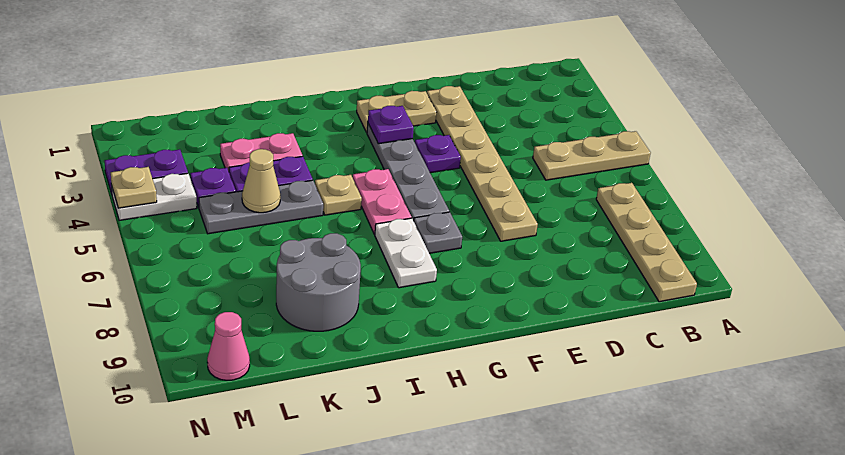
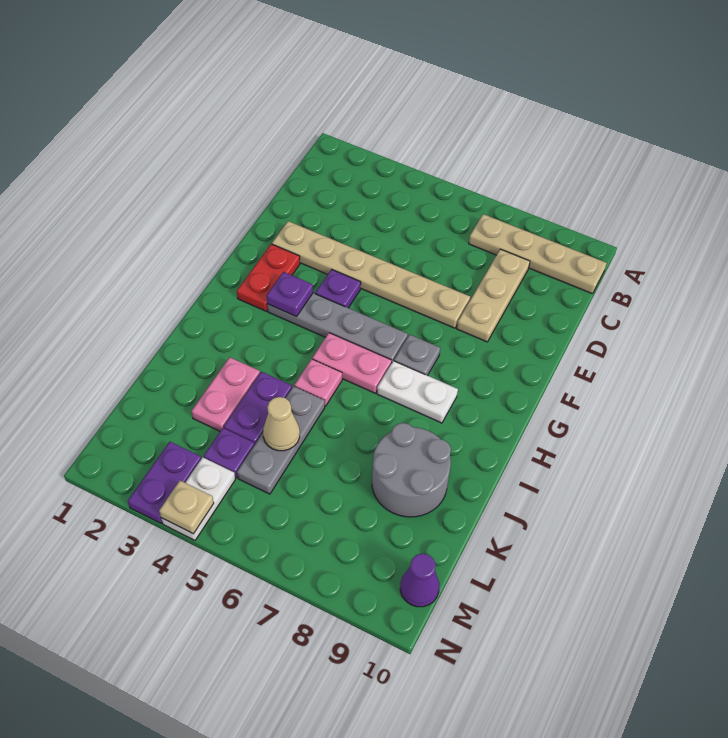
tan plate A5:C5 level 1 -> tan plate C8:E8 level 1
tan plate F2:G2 level 1 -> red plate F2:G2 level 1
tan plate I5 level 1 -> pink plate I5 level 1
pink cone M10 level 1 -> purple cone M10 level 1

